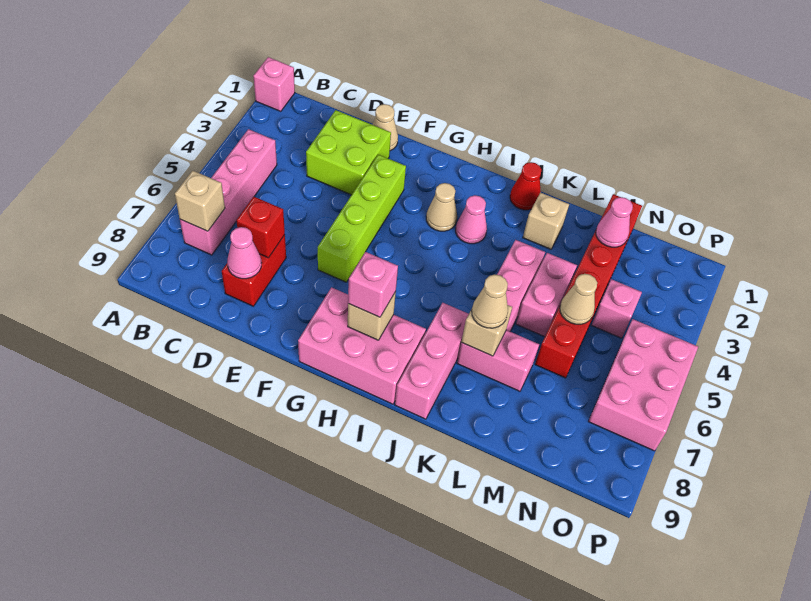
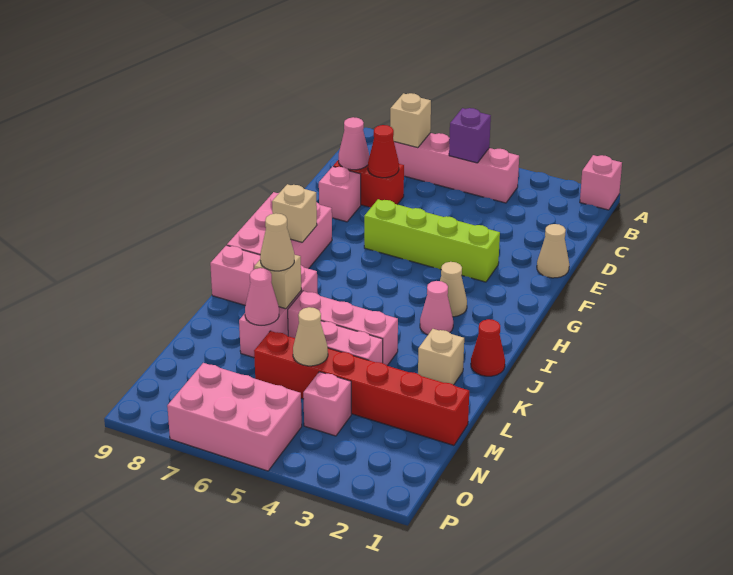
none -> purple brick B5 level 2
lime brick D2:E3 level 1 -> none
red brick D7 level 2 -> red cone D7 level 2
pink brick H8 level 3 -> pink brick E8 level 1
pink cone M2 level 2 -> pink cone L7 level 2

